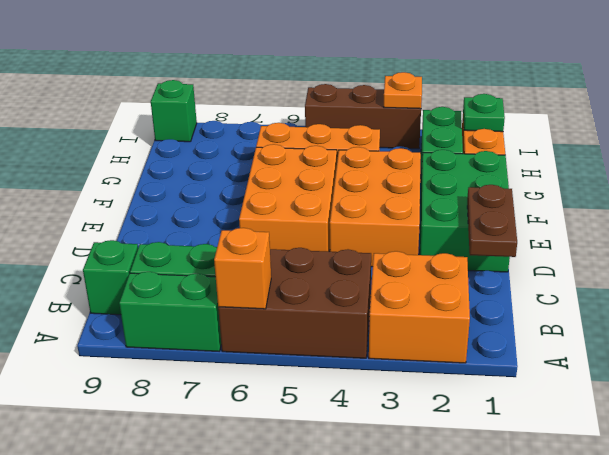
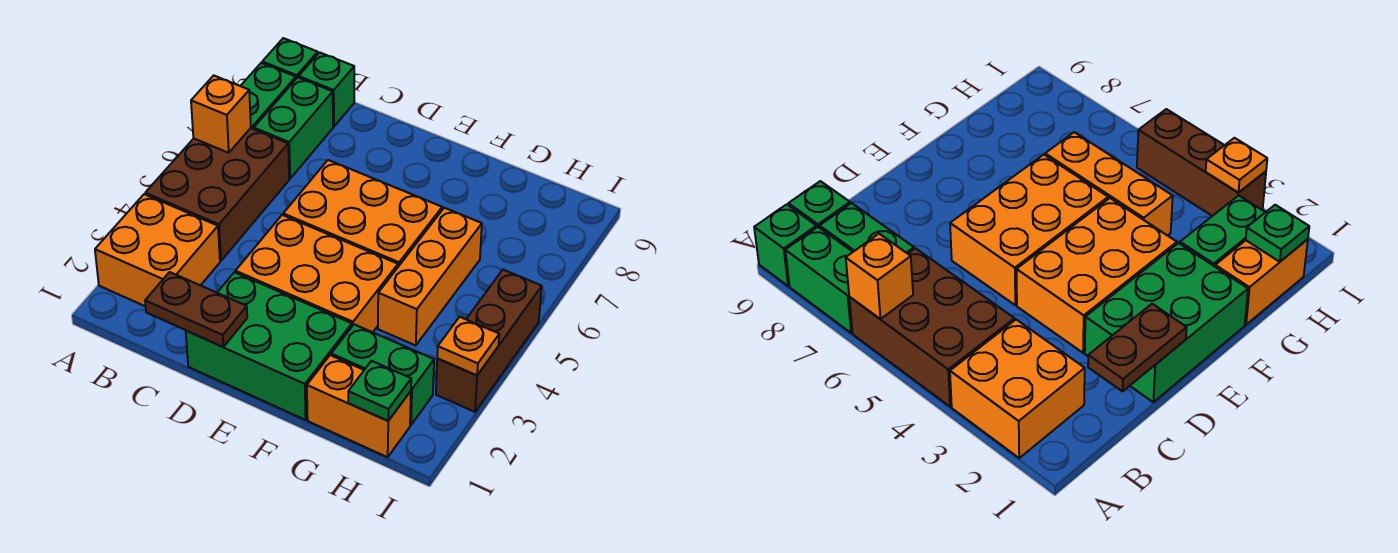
green brick I9 level 1 -> green brick A9 level 1

